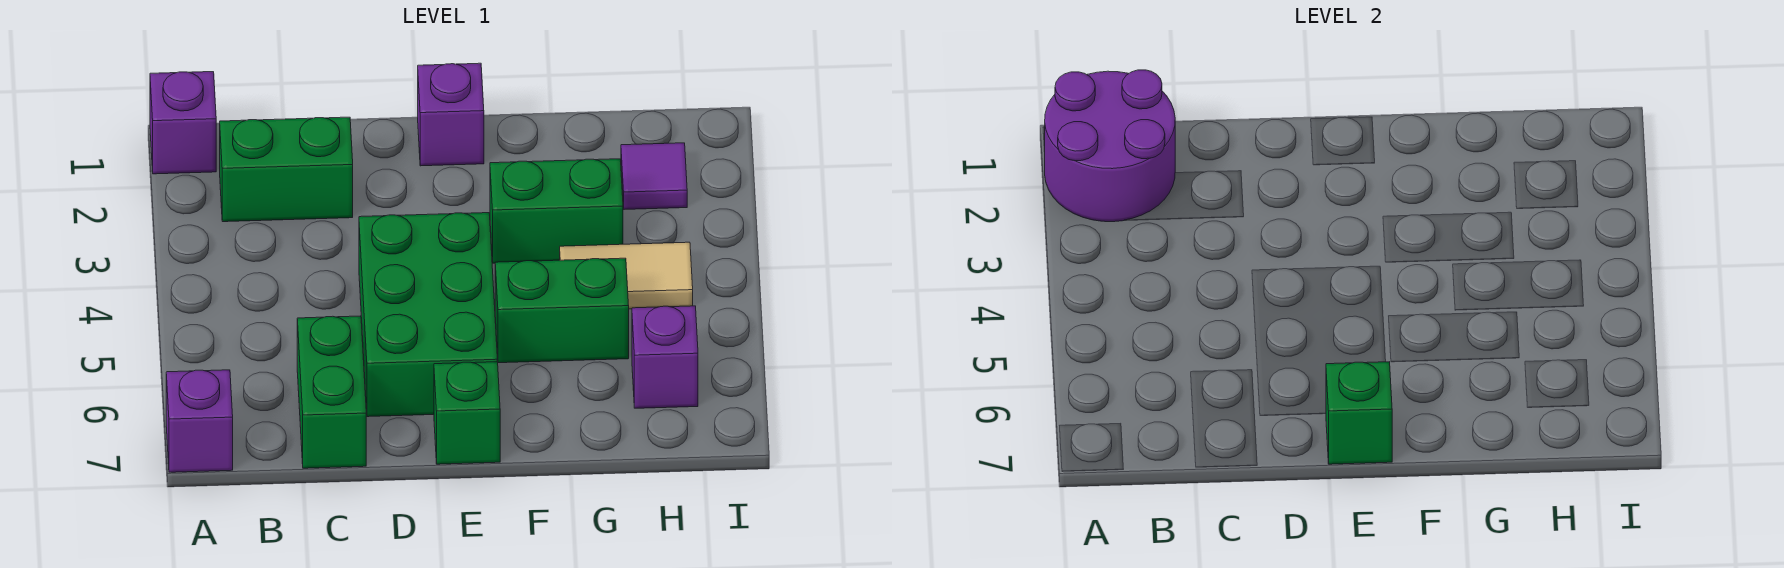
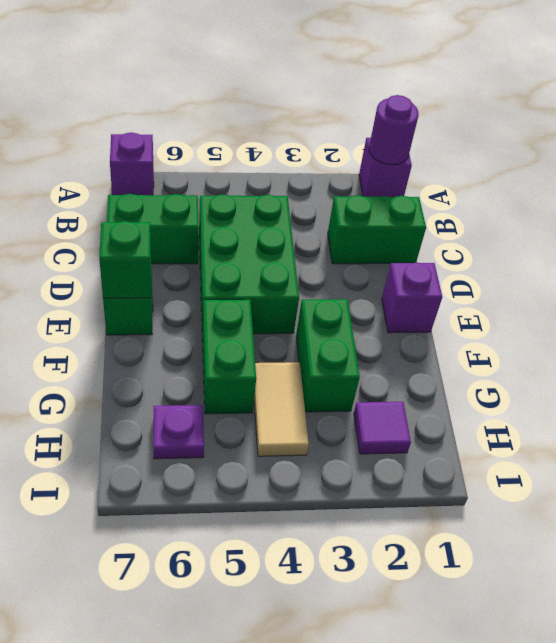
purple round brick A1:B2 level 2 -> purple round brick A1 level 2
green brick B2:C2 level 1 -> green brick C1:C2 level 1
green brick D4:E6 level 1 -> green brick C4:E5 level 1
purple brick H6 level 1 -> purple plate H6 level 1

